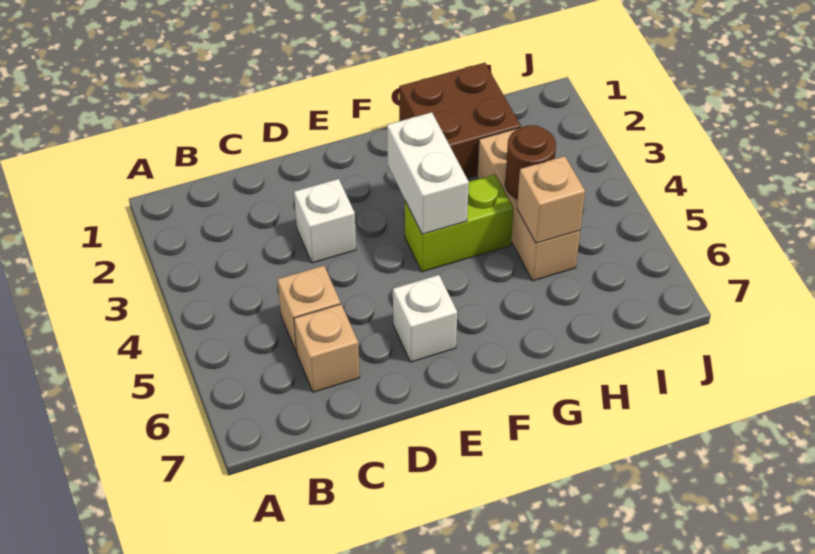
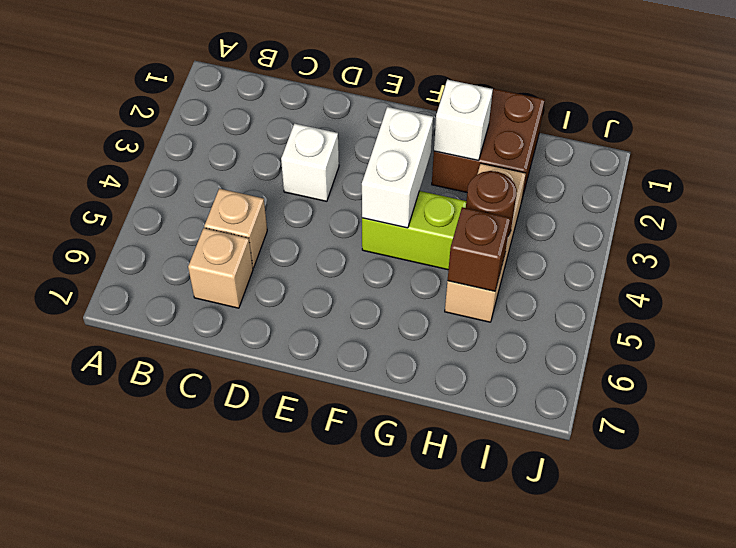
white brick E6 level 1 -> white brick G2 level 2
tan brick H5 level 2 -> brown brick H5 level 2

